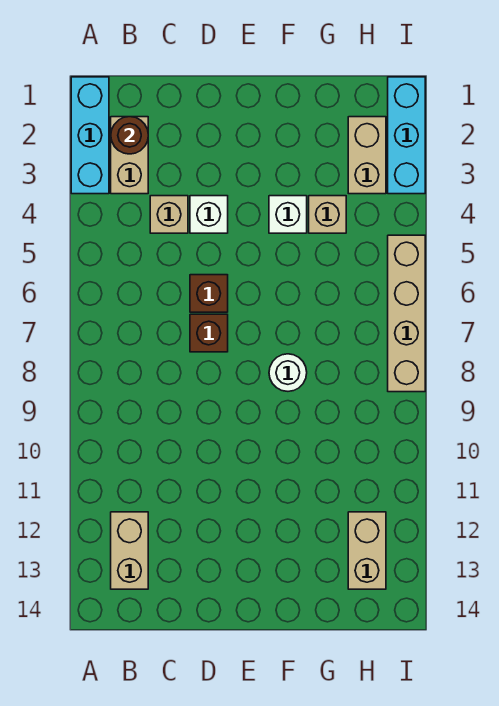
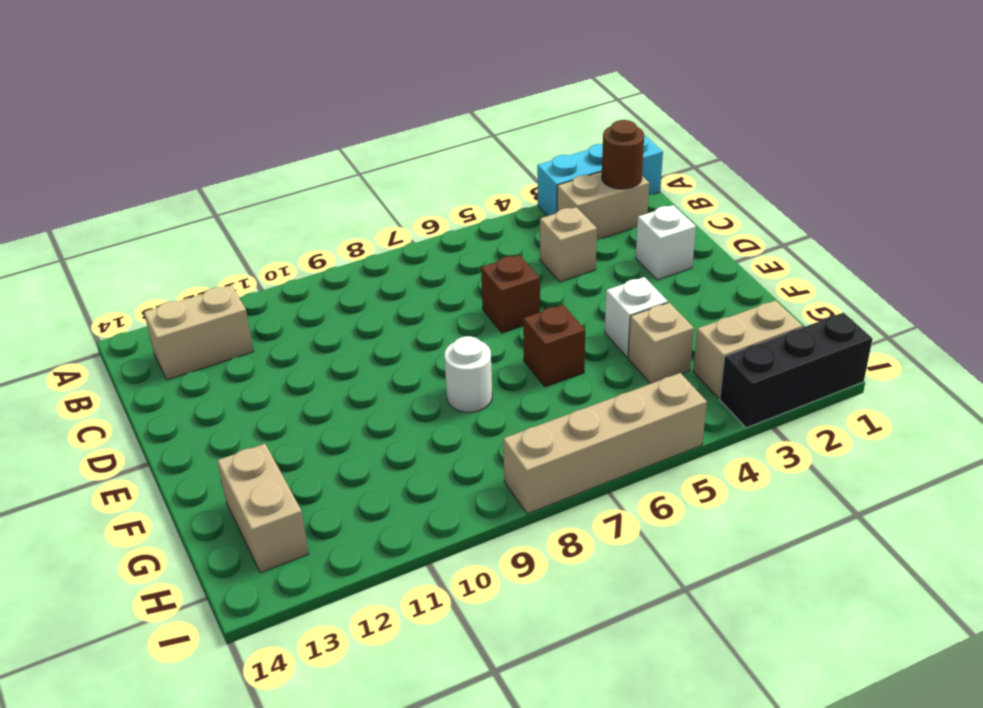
white brick D4 level 1 -> white brick D2 level 1
brown brick D7 level 1 -> brown brick F6 level 1
tan brick H12:H13 level 1 -> tan brick G13:H13 level 1
cyan brick I1:I3 level 1 -> black brick I1:I3 level 1

